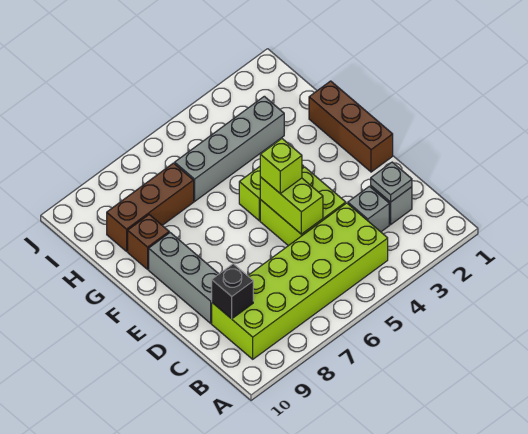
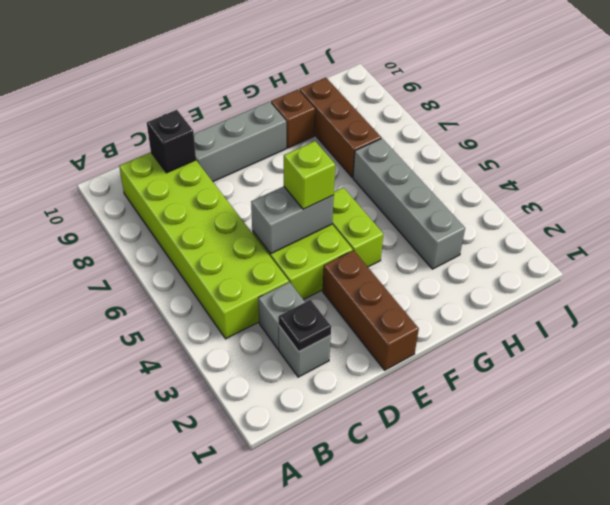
grey plate C2 level 2 -> black plate C2 level 2
lime brick D5:E5 level 2 -> grey brick D5:E5 level 2
brown brick E1:G1 level 1 -> brown brick E1:E3 level 1

